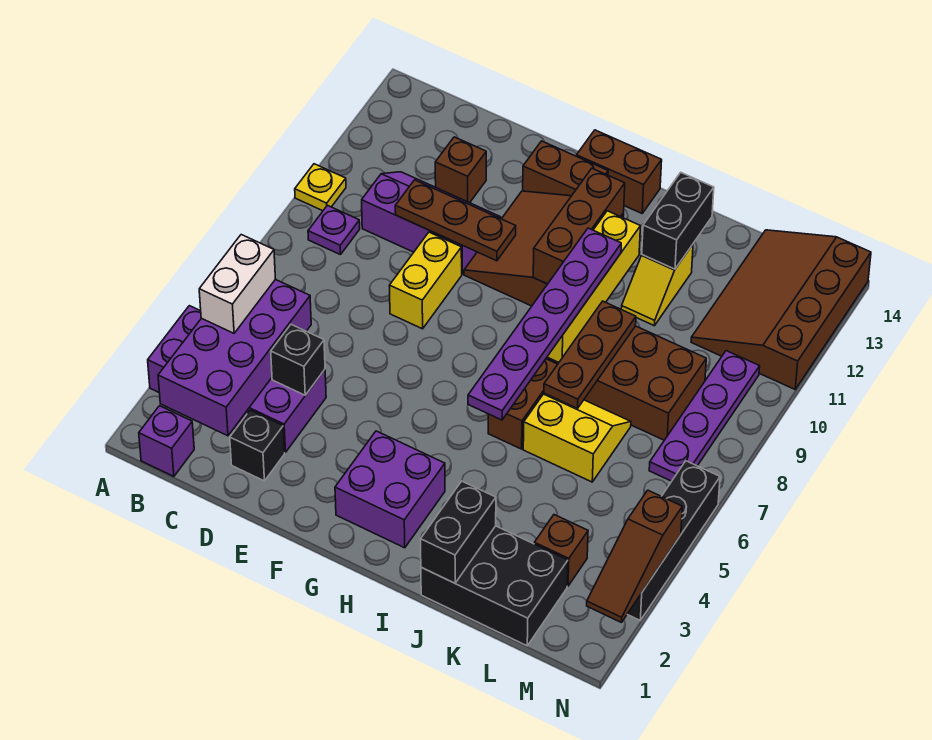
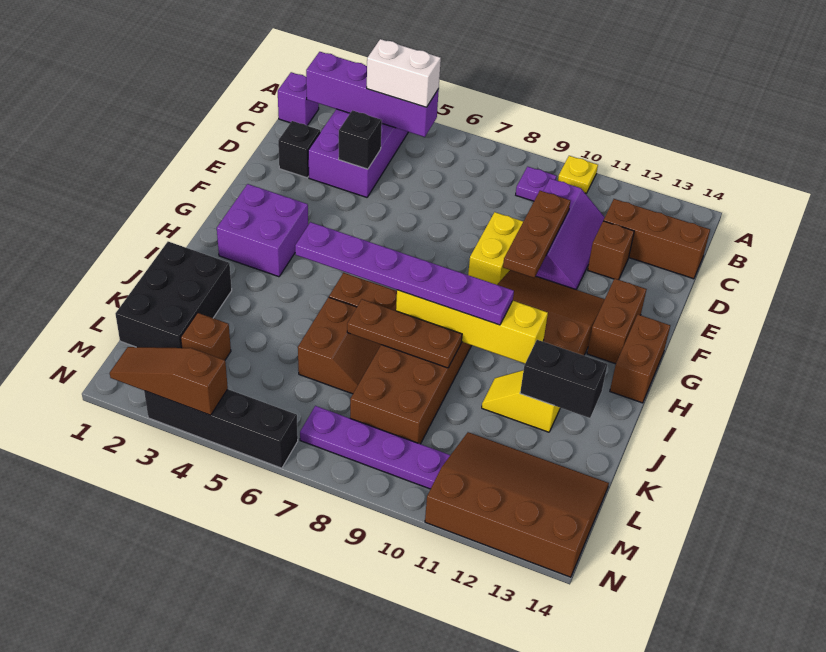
purple brick B2:C5 level 2 -> purple brick B2:B5 level 2
yellow brick E8:E9 level 1 -> yellow brick E9:F9 level 1
brown brick H10:H12 level 2 -> brown brick C12:C14 level 1
black brick J1:J2 level 2 -> none
yellow slope J6:K7 level 1 top 6 -> brown slope J6:K7 level 1 top 6

